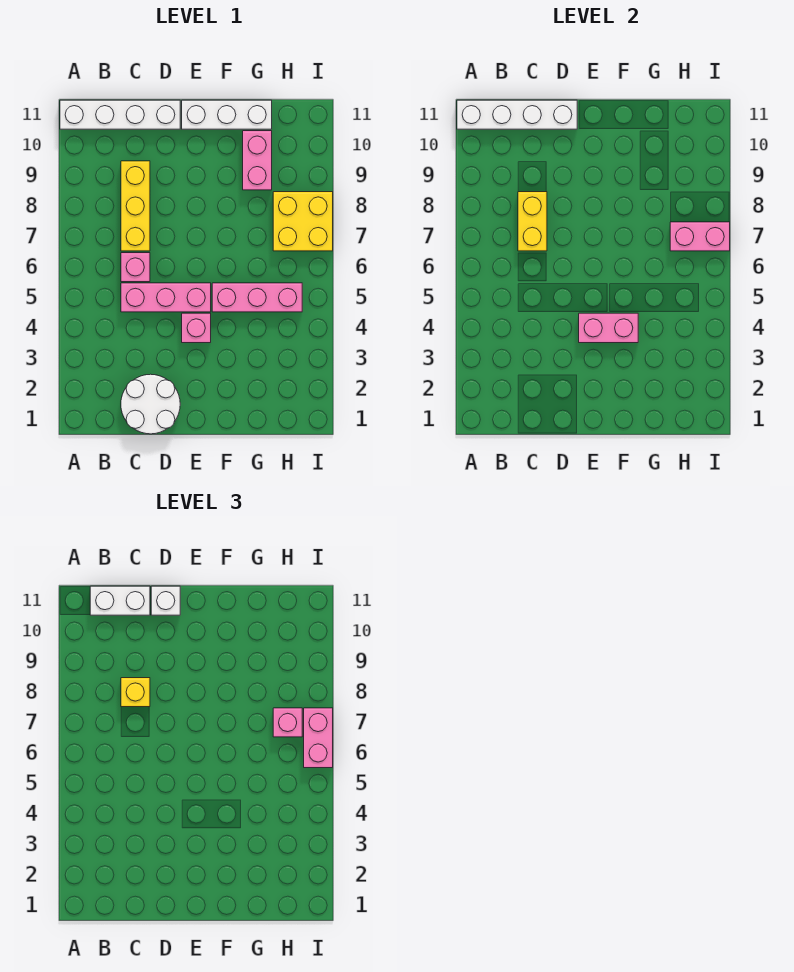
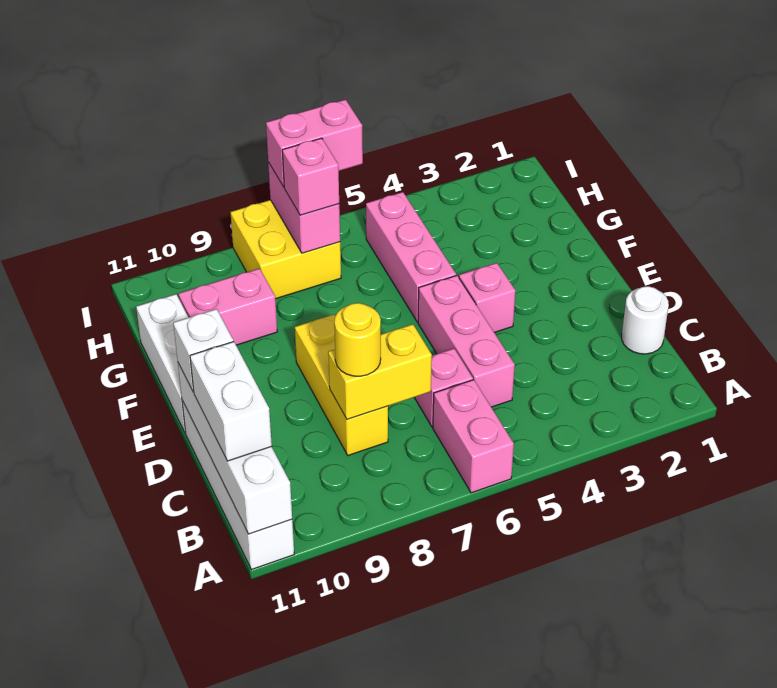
white round brick C1:D2 level 1 -> white round brick C1 level 1
yellow brick C7:C9 level 1 -> yellow brick C8:E8 level 1
yellow brick C8 level 3 -> yellow round brick C8 level 3
pink brick E4:F4 level 2 -> pink brick A6:B6 level 1

